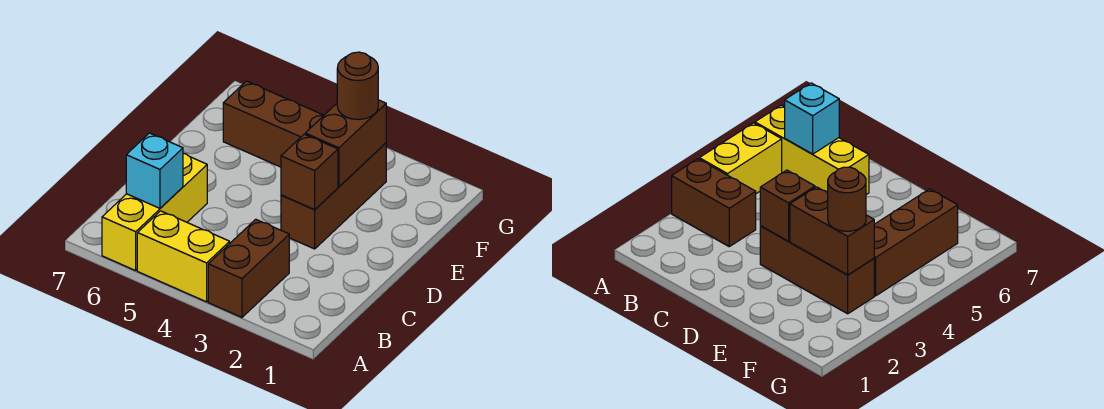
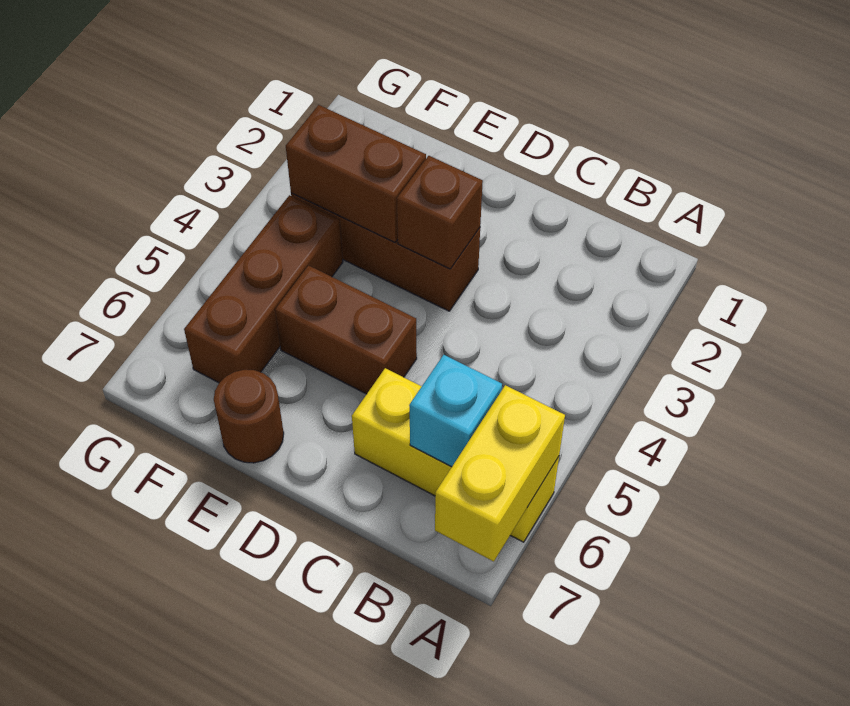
brown brick A3:B3 level 1 -> brown brick D5:E5 level 1
yellow brick A4:A5 level 1 -> yellow brick A6:A7 level 2
brown round brick F3 level 3 -> brown round brick E7 level 1

